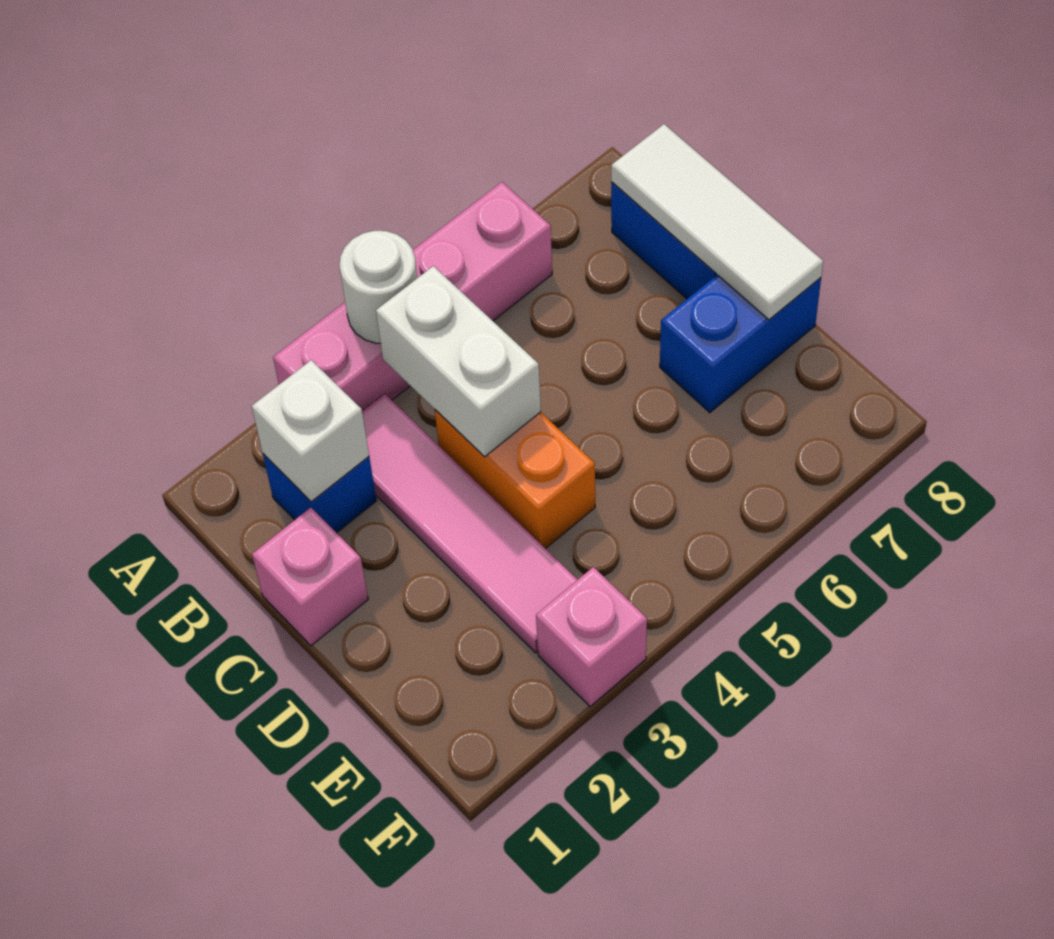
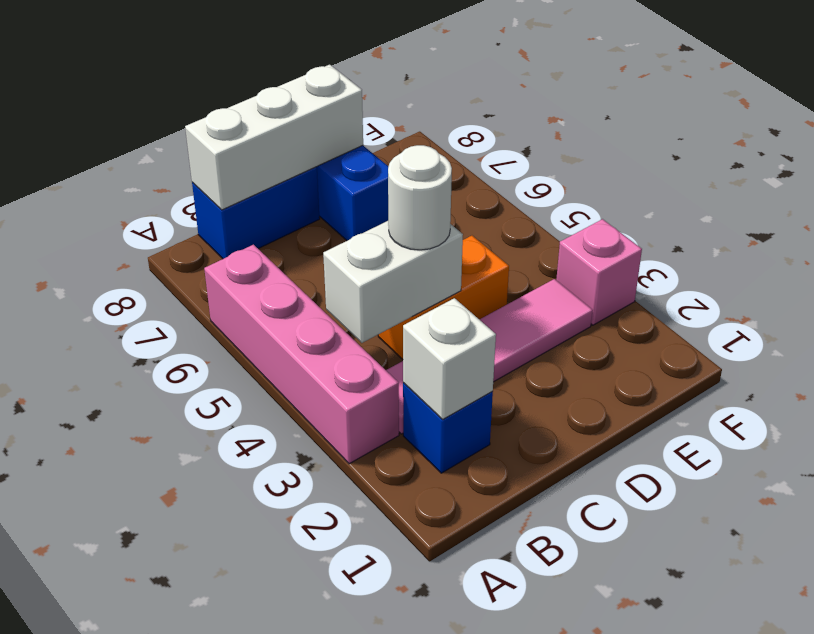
white round brick A4 level 2 -> white round brick C4 level 3
white tile B8:D8 level 2 -> white brick B8:D8 level 2
pink brick C1 level 1 -> none

